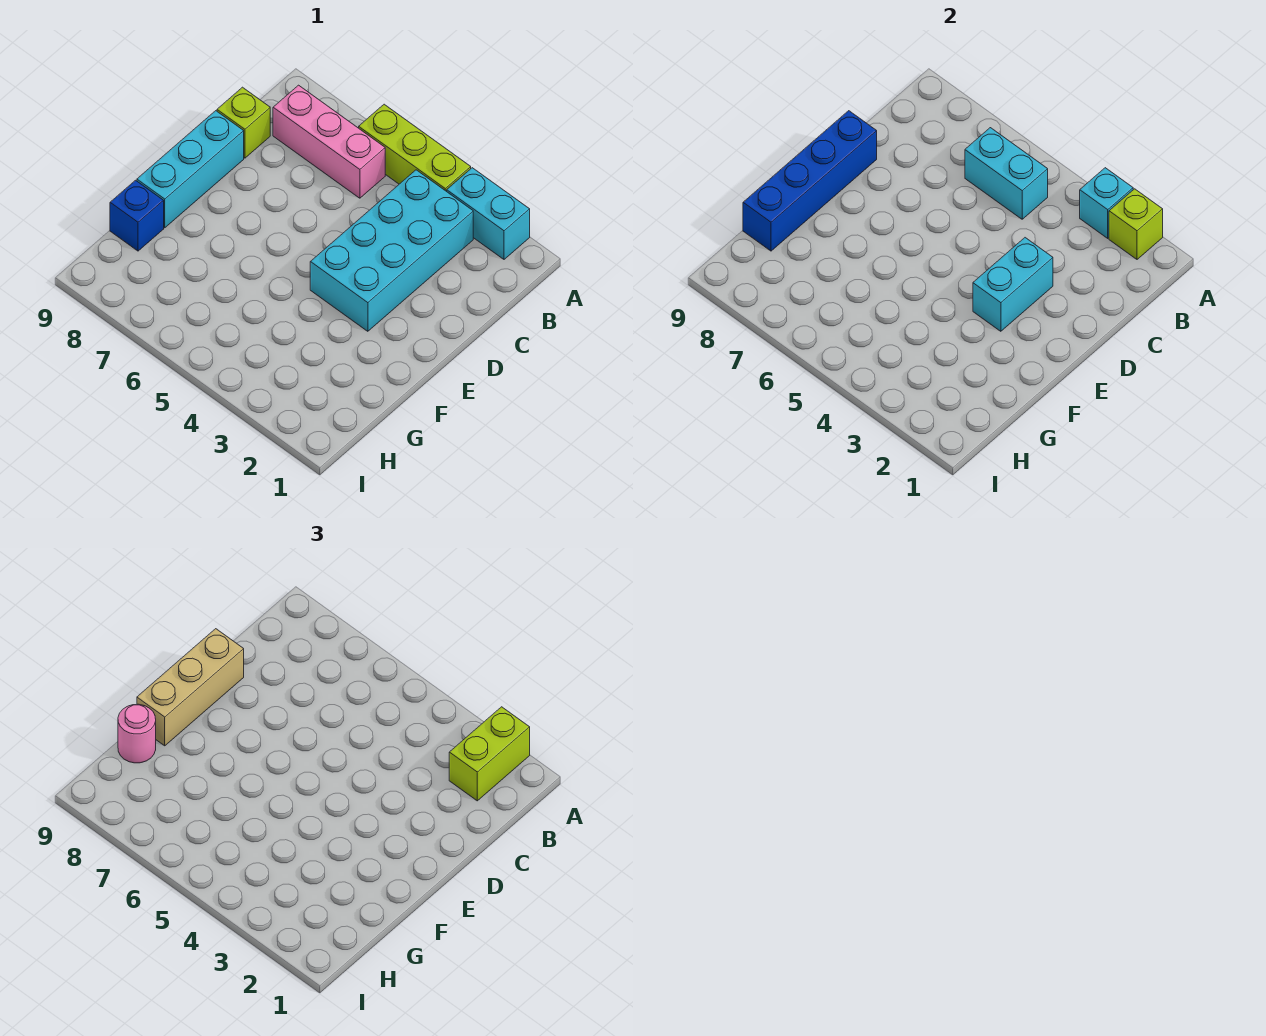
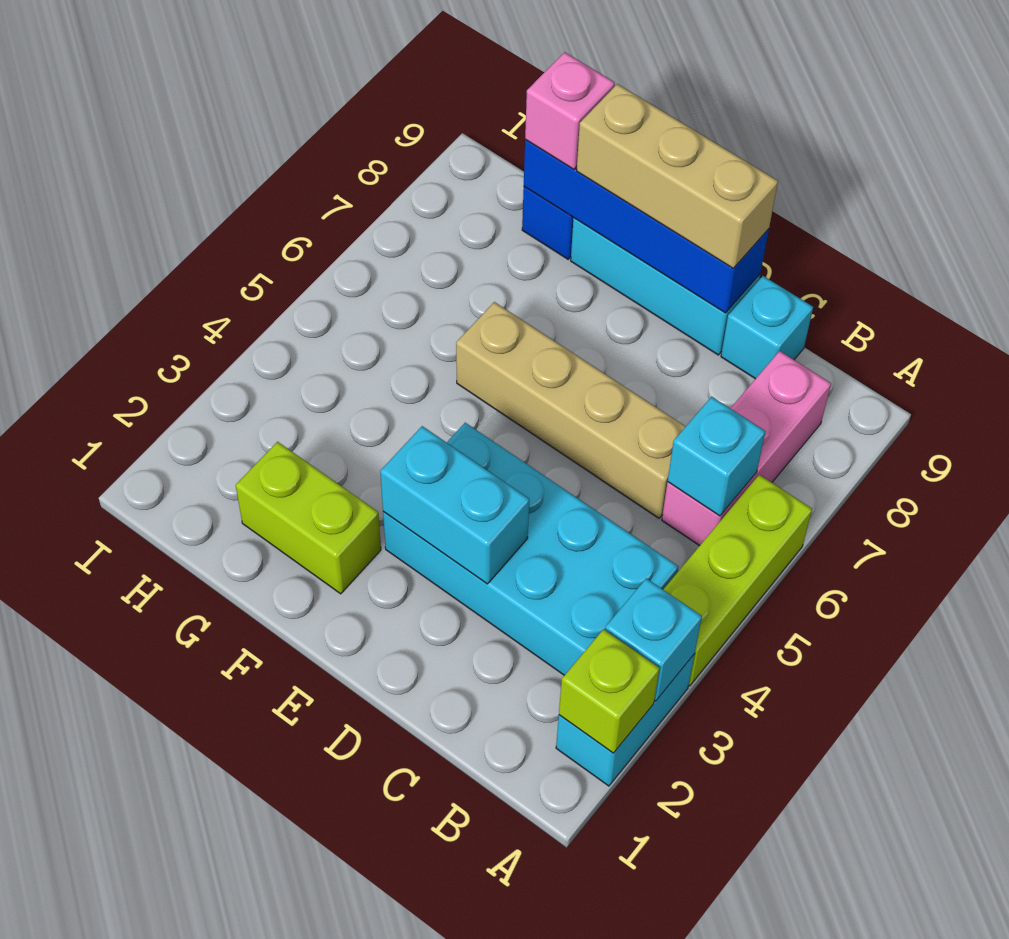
lime brick A2:B2 level 3 -> lime brick F2:G2 level 1
cyan brick B5:B6 level 2 -> cyan brick B6 level 2
none -> tan brick C6:F6 level 1
lime brick C9 level 1 -> cyan brick C9 level 1
pink round brick G9 level 3 -> pink brick G9 level 3

